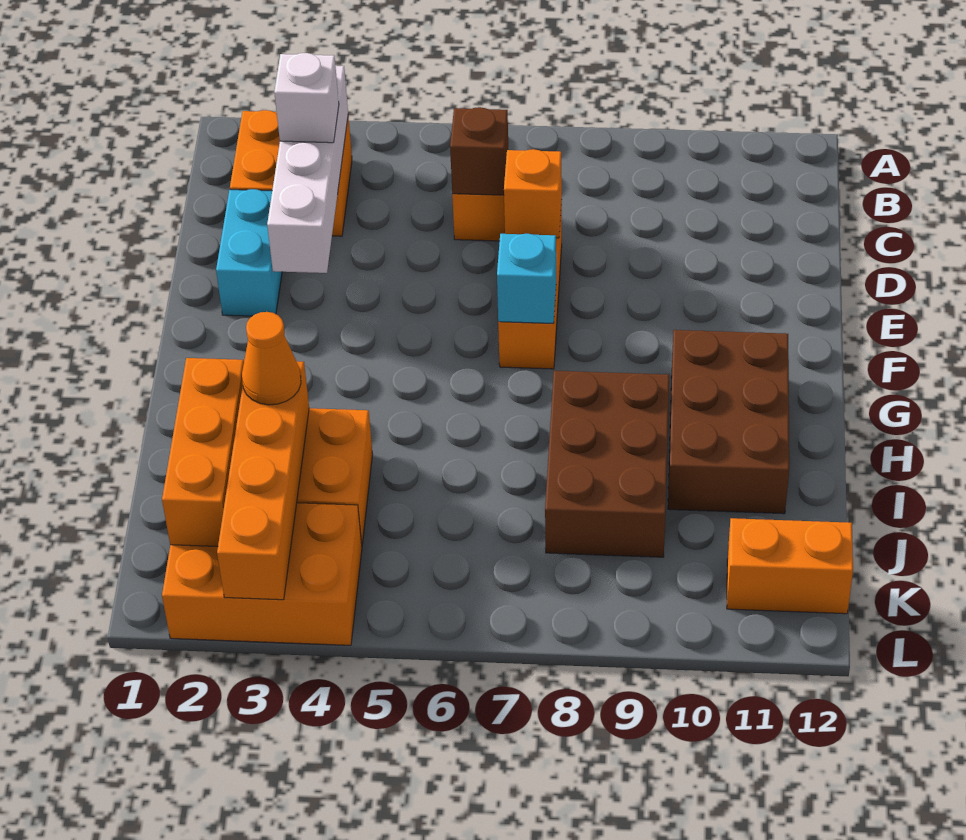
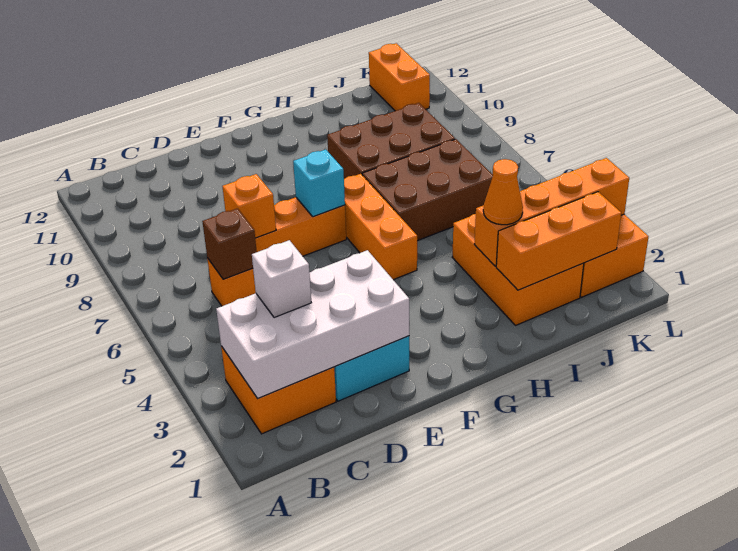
white brick B3:E3 level 2 -> white brick B2:E3 level 2
none -> orange brick G5:G7 level 1
brown brick G10:I11 level 1 -> brown brick H6:J7 level 1

